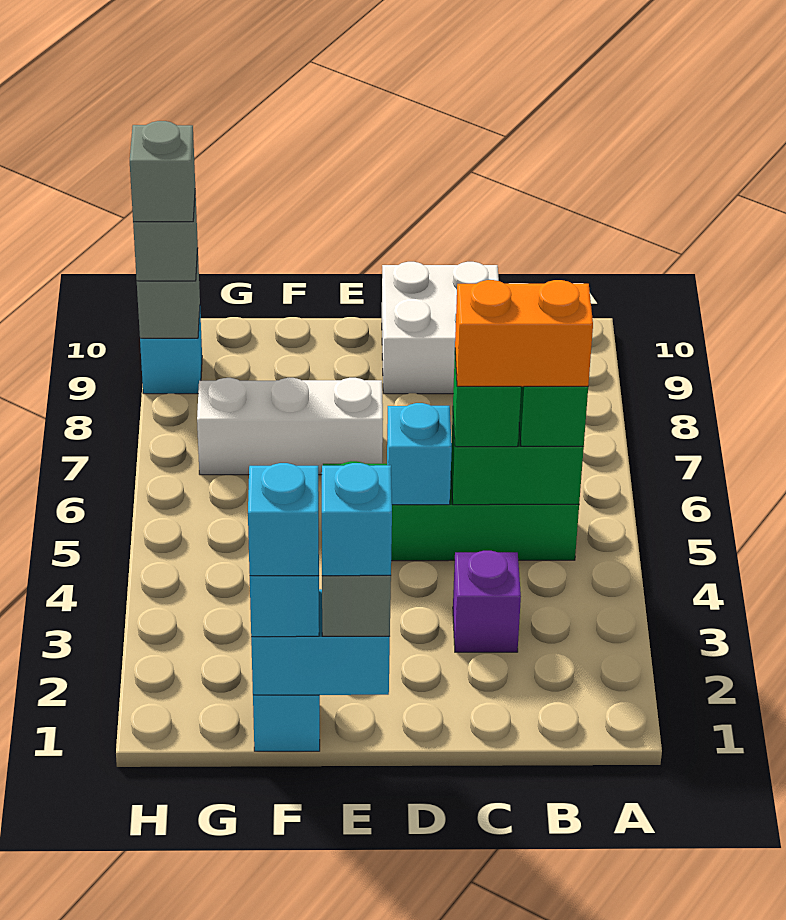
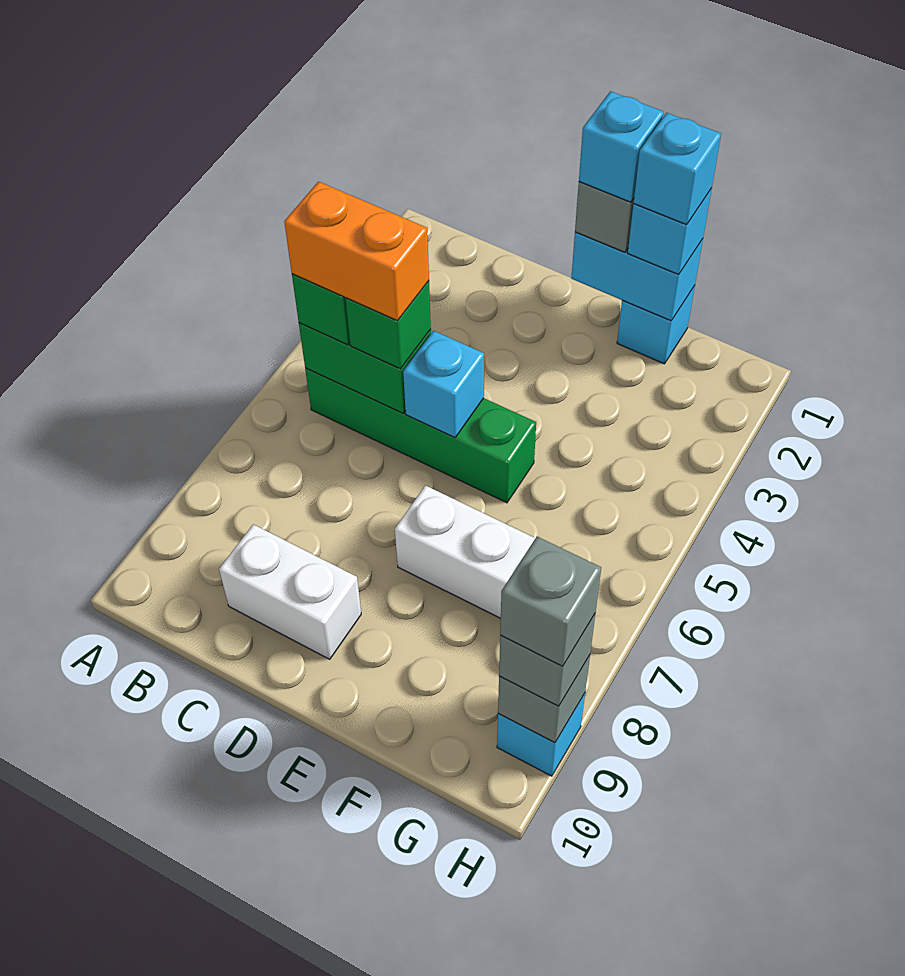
purple brick C3 level 1 -> none
white brick C9:D10 level 1 -> white brick C9:D9 level 1

